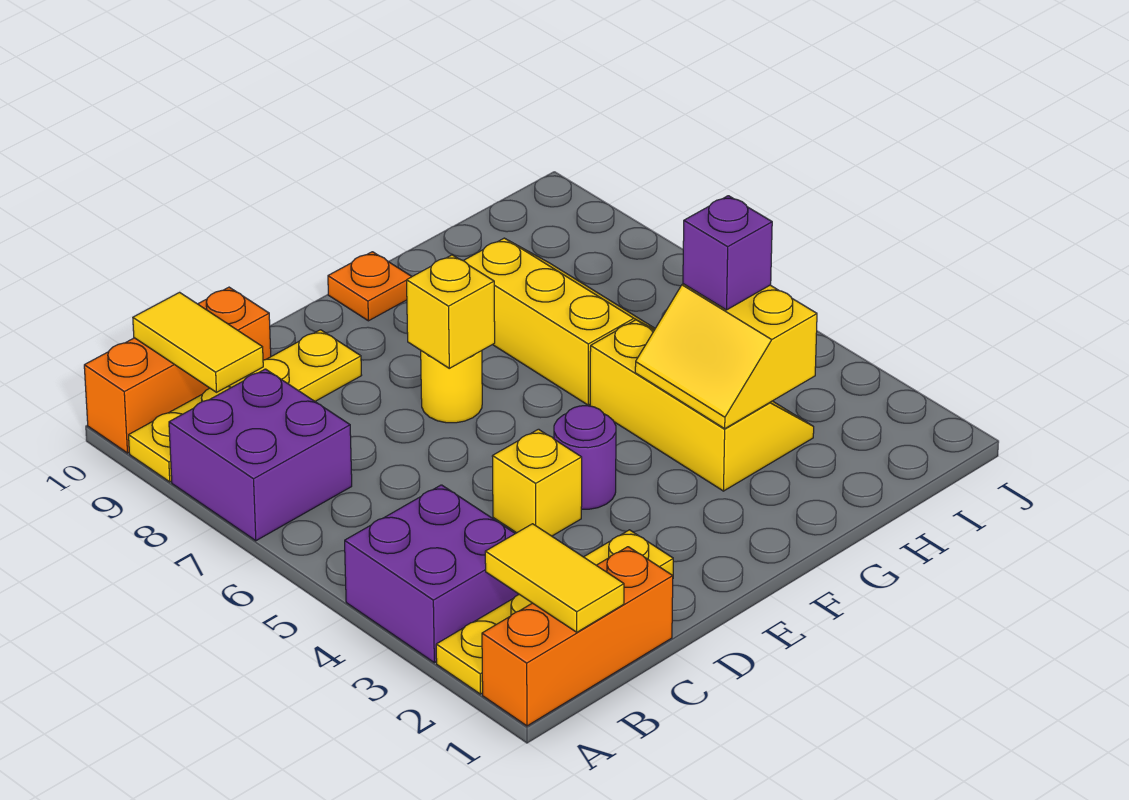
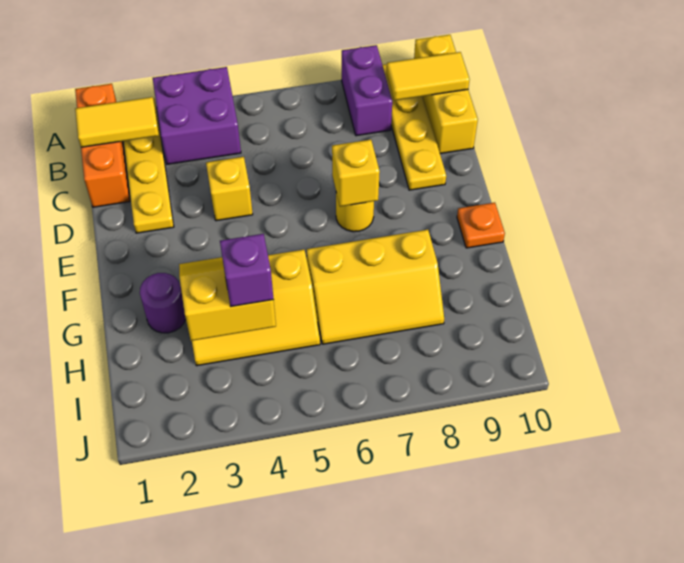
purple brick A7:B8 level 1 -> purple brick A8:B8 level 1
orange brick A10:C10 level 1 -> yellow brick A10:C10 level 1
purple round brick E4 level 1 -> purple round brick G2 level 1

